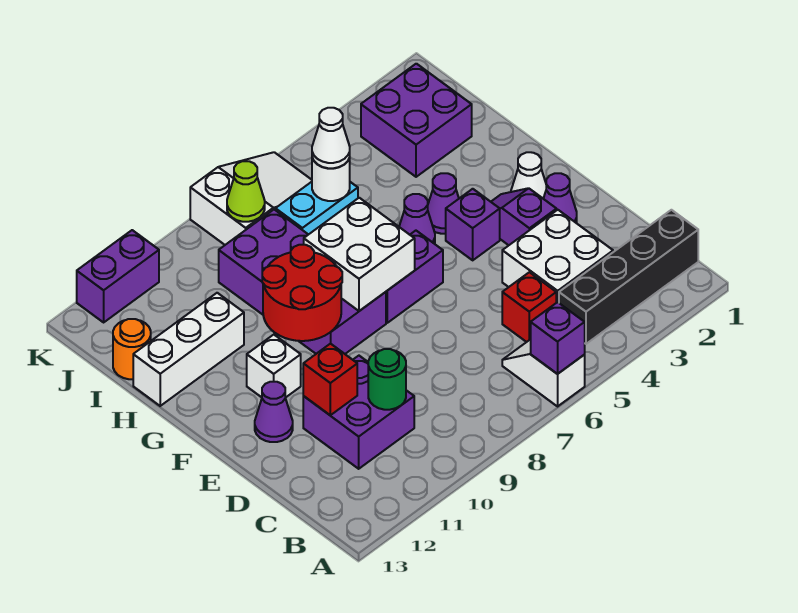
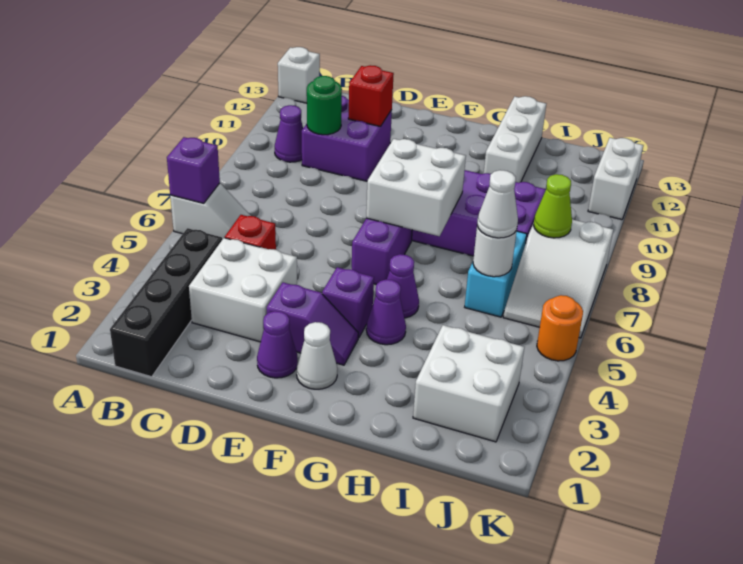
purple cone E12 level 1 -> purple cone B10 level 1
red round brick F9:G10 level 2 -> none
white brick F11 level 1 -> white brick A13 level 1
purple brick I2:J3 level 1 -> white brick I2:J3 level 1
orange round brick I13 level 1 -> orange round brick K5 level 1
purple brick K11:K12 level 1 -> white brick K11:K12 level 1

